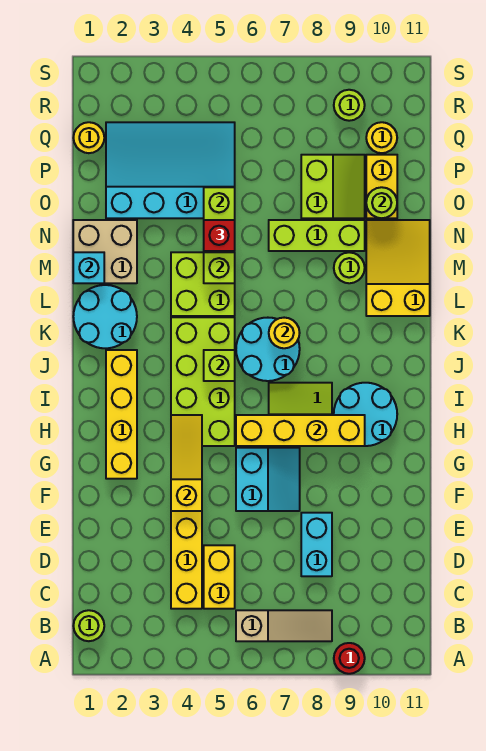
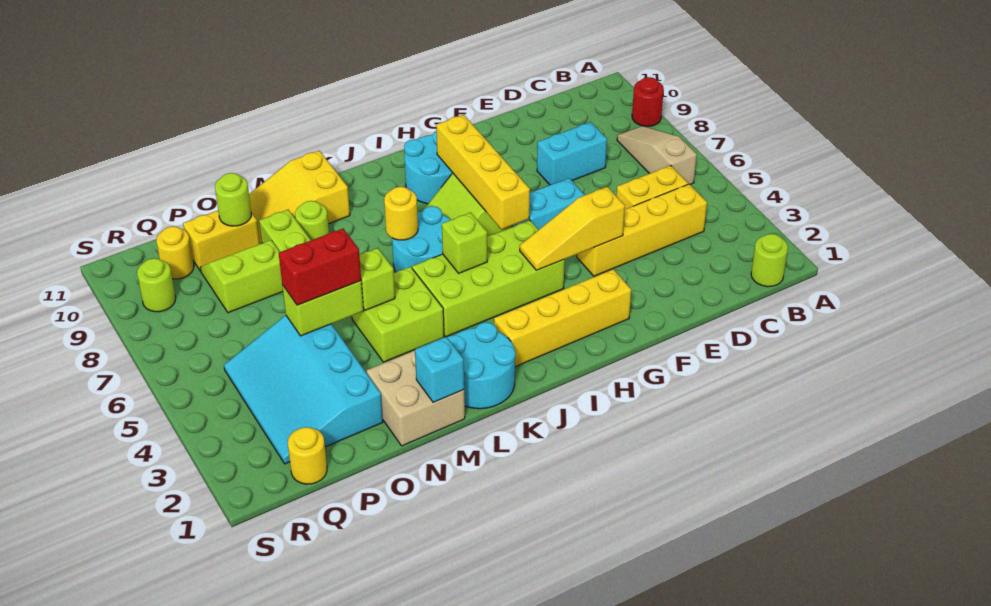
red brick N5 level 3 -> red brick N5:O5 level 3

